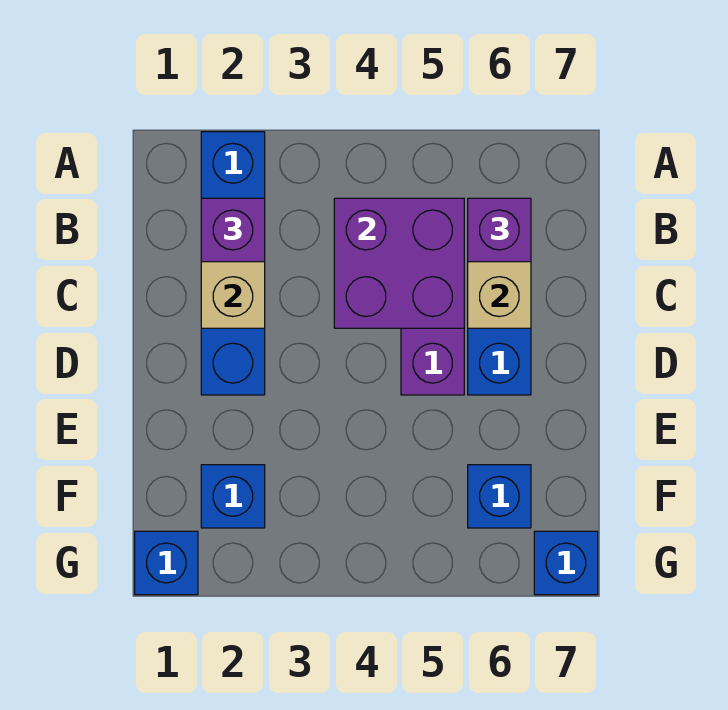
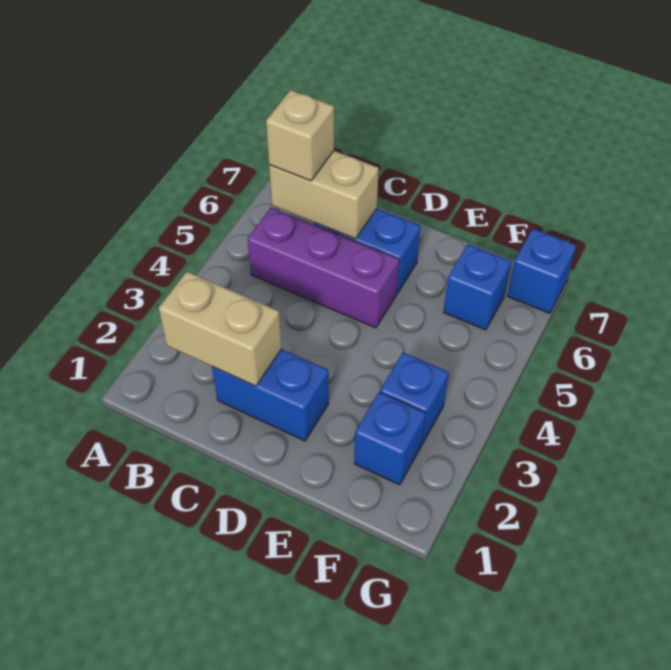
blue brick A2:D2 level 1 -> blue brick C2:D2 level 1
purple brick B2 level 3 -> none
purple brick B4:C5 level 2 -> none
purple brick B6 level 3 -> tan brick B6 level 3
blue brick G1 level 1 -> blue brick F3 level 1

